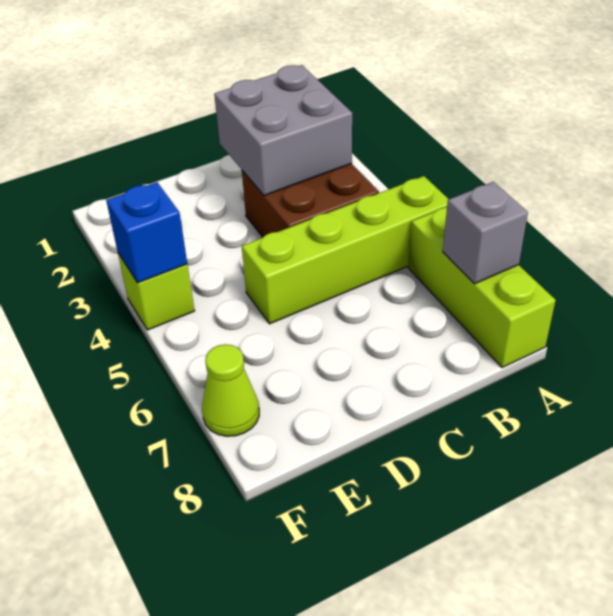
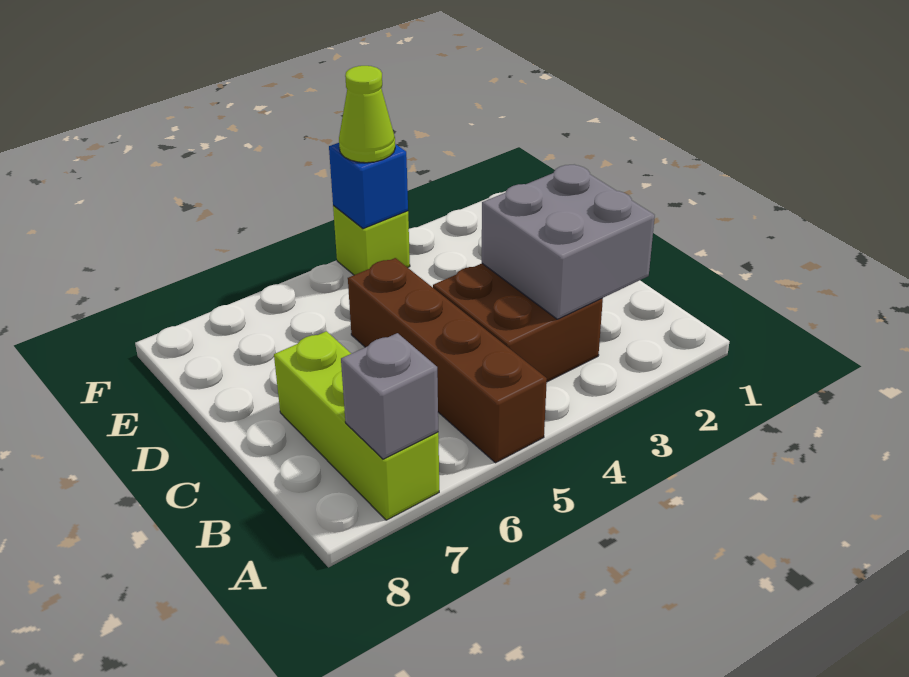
lime brick A5:D5 level 1 -> brown brick A5:D5 level 1
lime brick A6:A8 level 1 -> lime brick A7:C7 level 1
lime cone F7 level 1 -> lime cone F4 level 3

